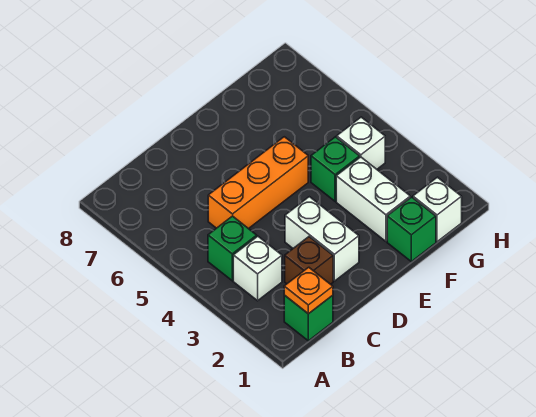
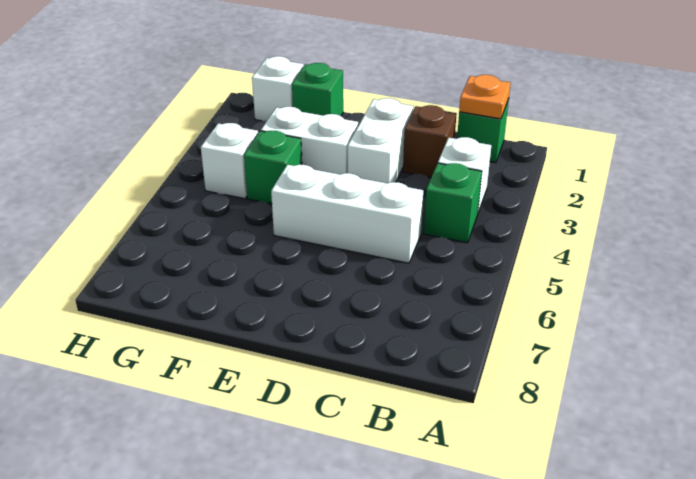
orange brick C5:E5 level 1 -> white brick C5:E5 level 1
white brick F2:F3 level 1 -> white brick E3:F3 level 1

